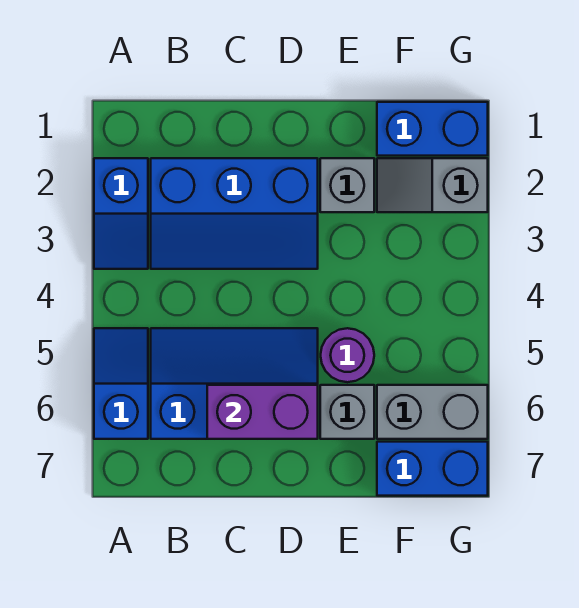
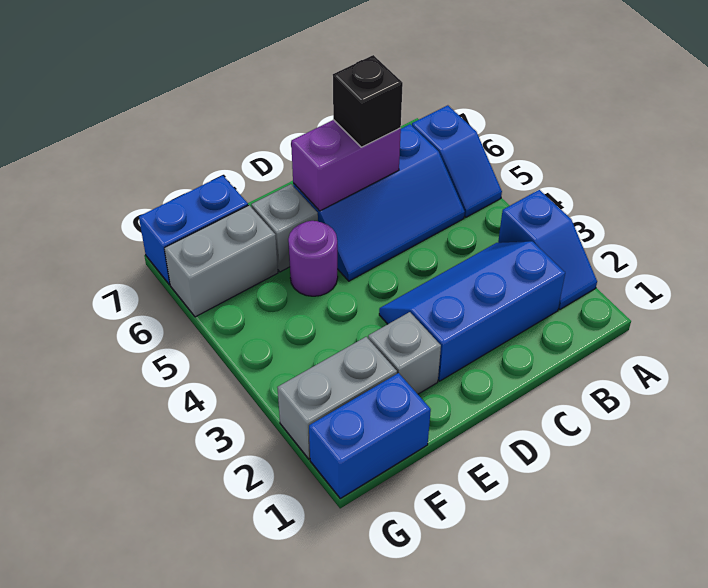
blue slope A2:A3 level 1 top 2 -> blue slope A2:A3 level 1 top 3
none -> black brick C6 level 3
grey slope F2:G2 level 1 top G -> grey brick F2:G2 level 1

